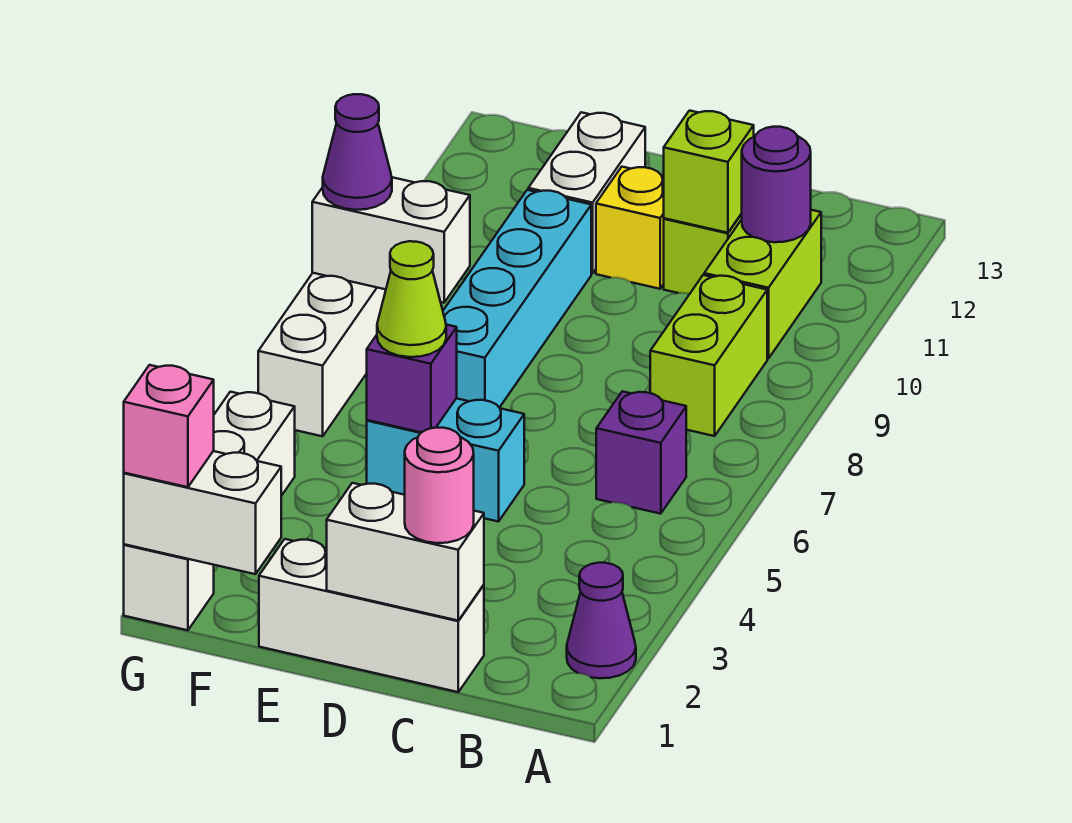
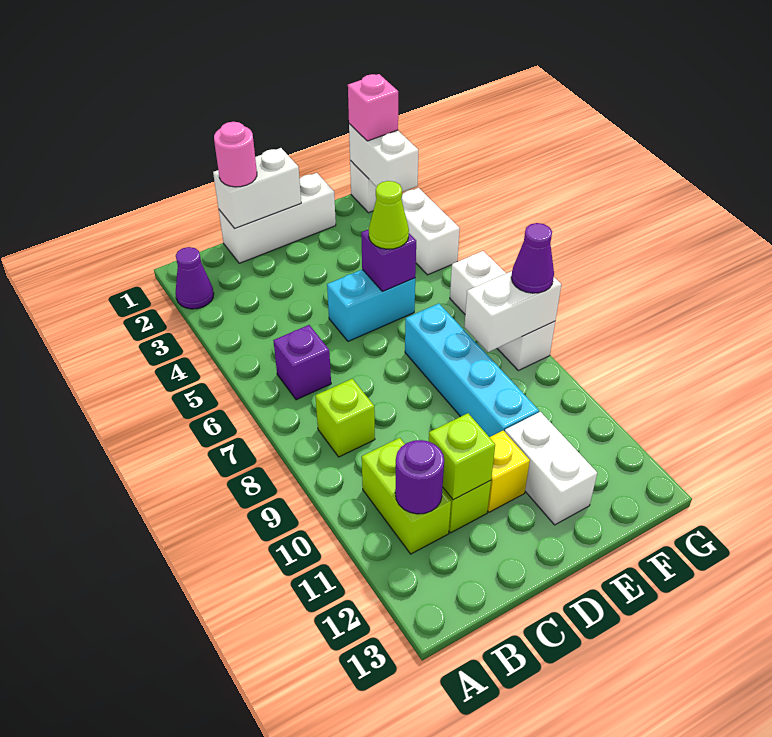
lime brick B8:B9 level 1 -> lime brick B8 level 1
white brick F1:G1 level 2 -> white brick G1:G2 level 2

